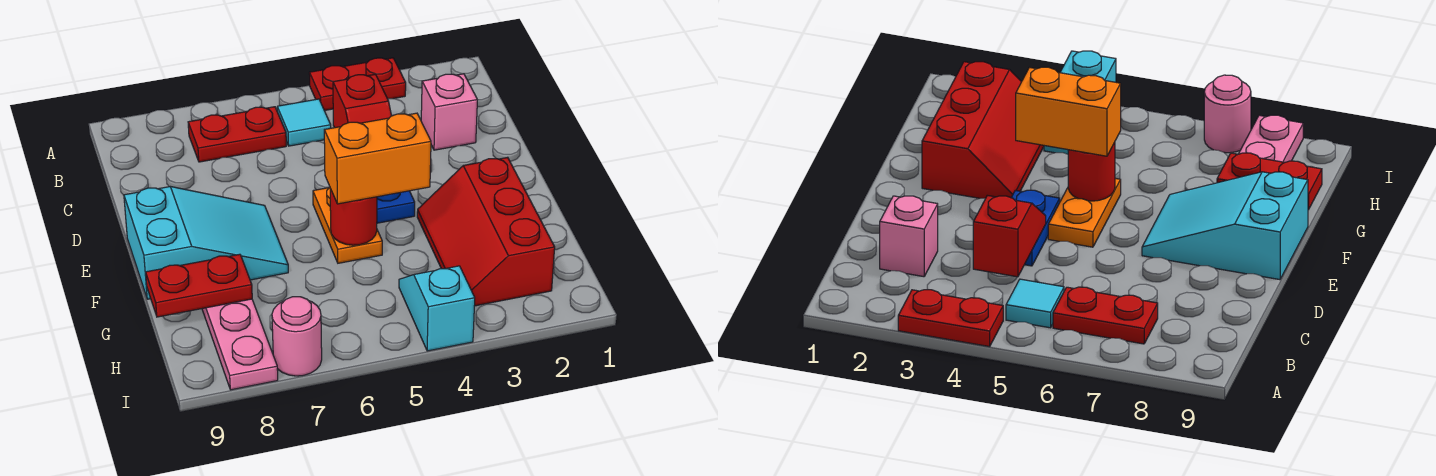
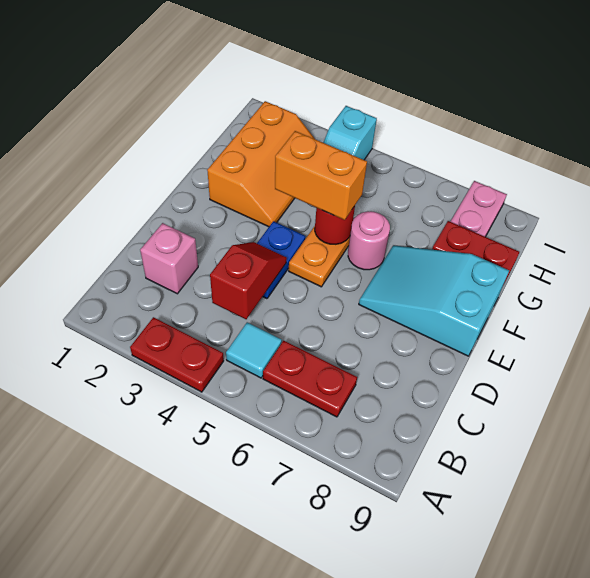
red slope F2:H3 level 1 top 2 -> orange slope F2:H3 level 1 top 2
pink round brick I7 level 1 -> pink round brick F6 level 1

